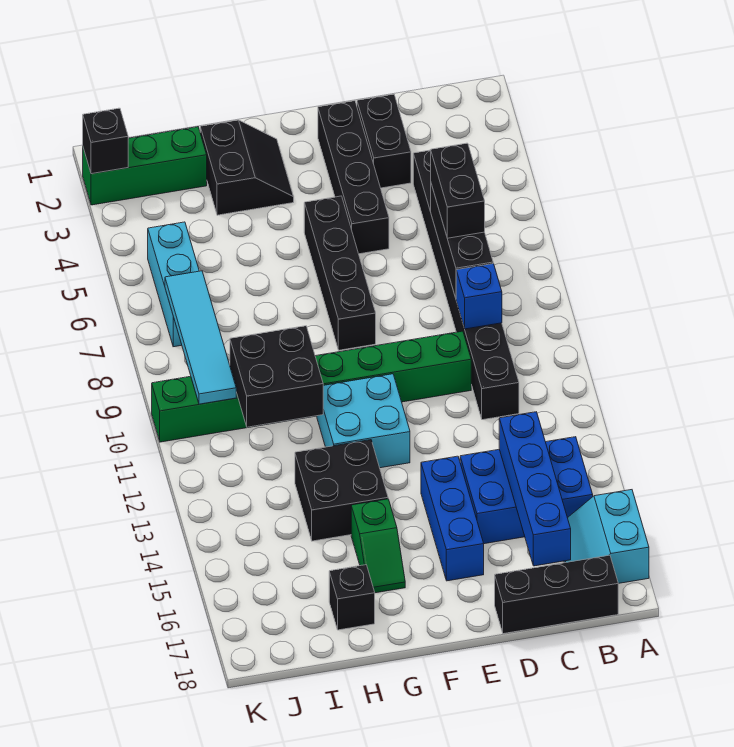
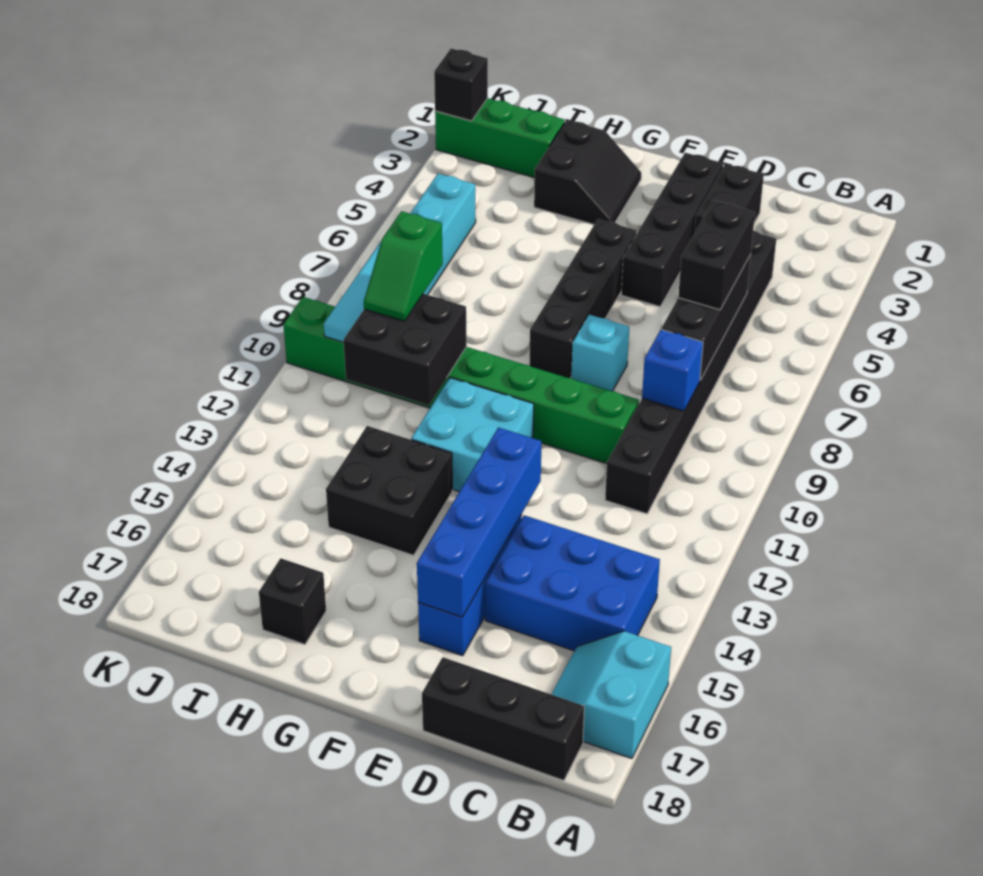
blue brick C14:C17 level 2 -> blue brick E13:E16 level 2
none -> cyan brick E8 level 1
green slope G15:G16 level 1 top 15 -> green slope I9:I10 level 3 top 9

